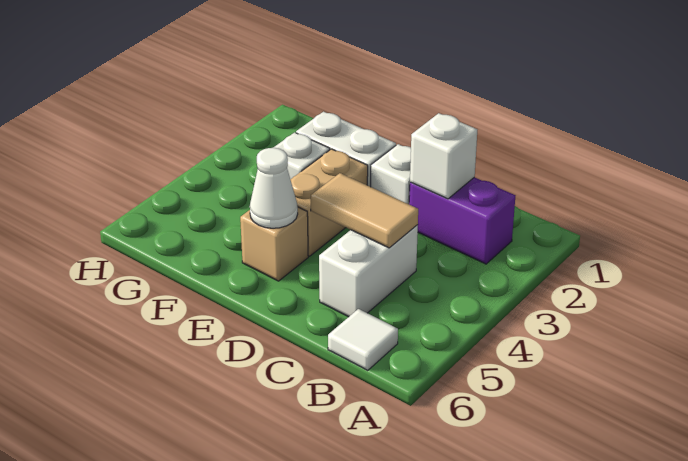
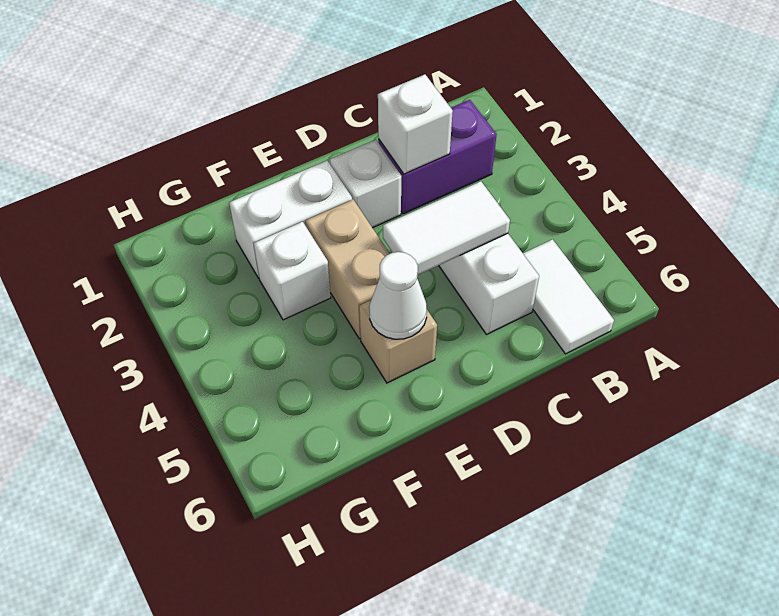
white tile B6 level 1 -> white tile B5:B6 level 1
tan tile C4:D4 level 2 -> white tile C4:D4 level 2

